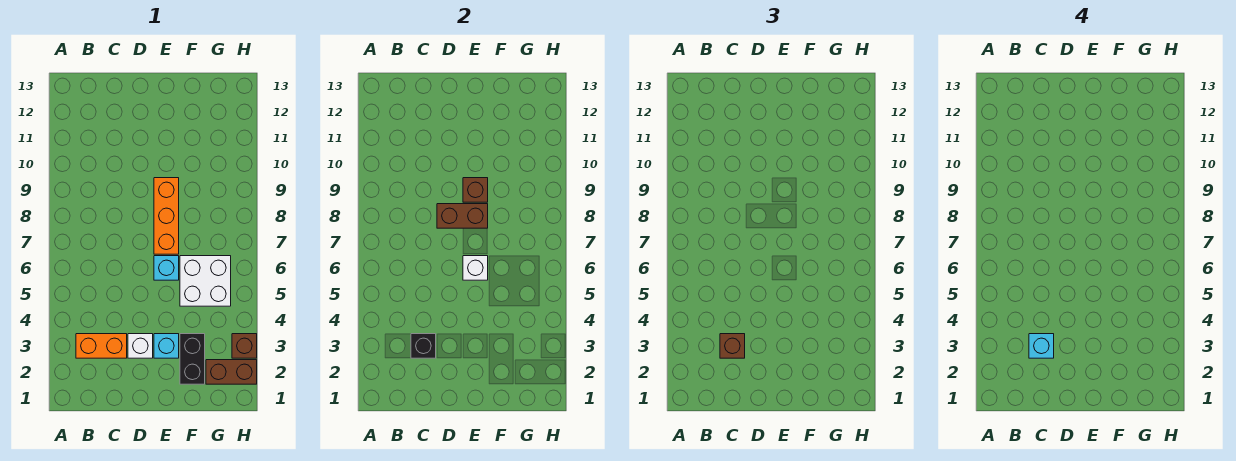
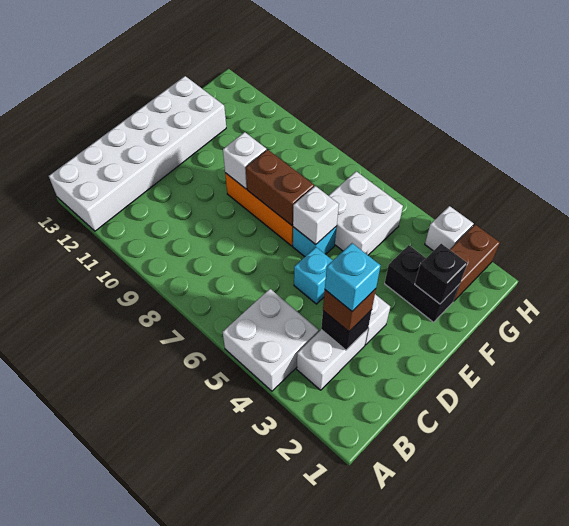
none -> white brick A4:B5 level 1
none -> white brick A12:F13 level 1
orange brick B3:C3 level 1 -> white brick B3:C3 level 1
brown brick D8:E8 level 2 -> brown brick E7:E8 level 2
cyan brick E3 level 1 -> cyan brick D5 level 1
brown brick E9 level 2 -> white brick E9 level 2
none -> black brick F2 level 2
brown brick H3 level 1 -> white brick H3 level 1

